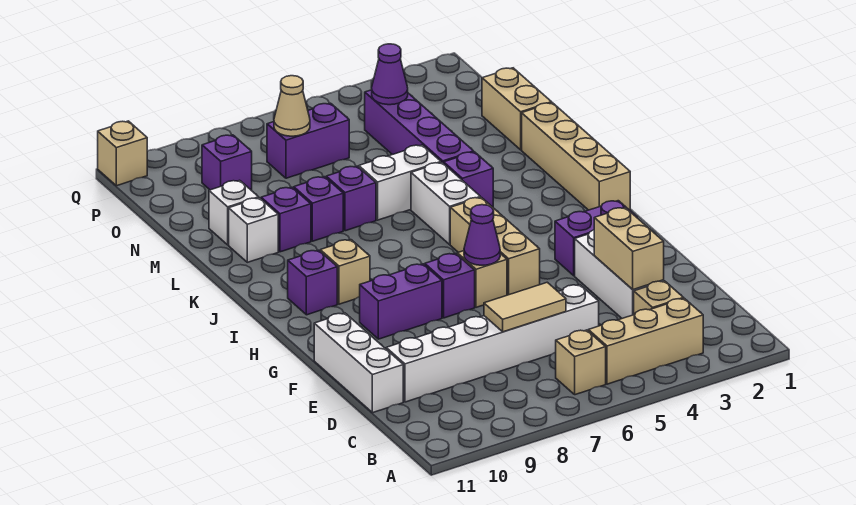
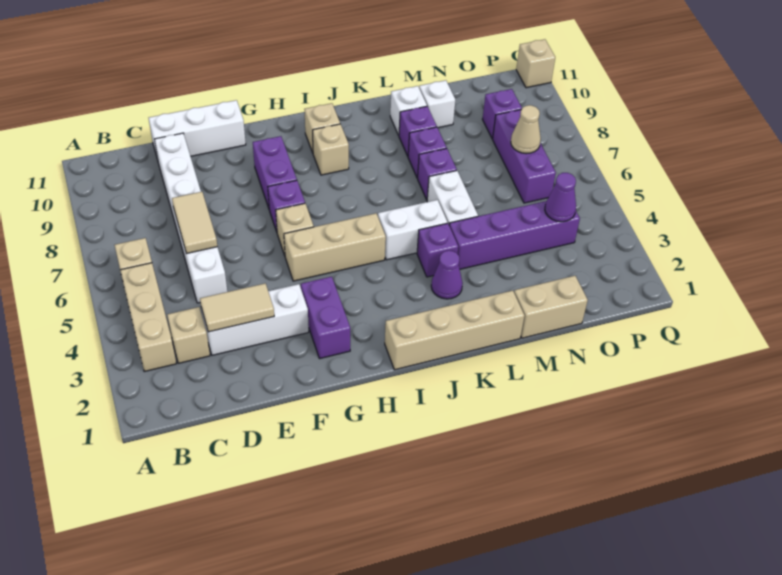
tan brick D3:E3 level 2 -> tan tile D3:E3 level 2
purple cone G6 level 2 -> purple cone K3 level 1
purple brick I10 level 1 -> tan brick I10 level 1
purple brick O6:O7 level 1 -> purple brick O6:O8 level 1

